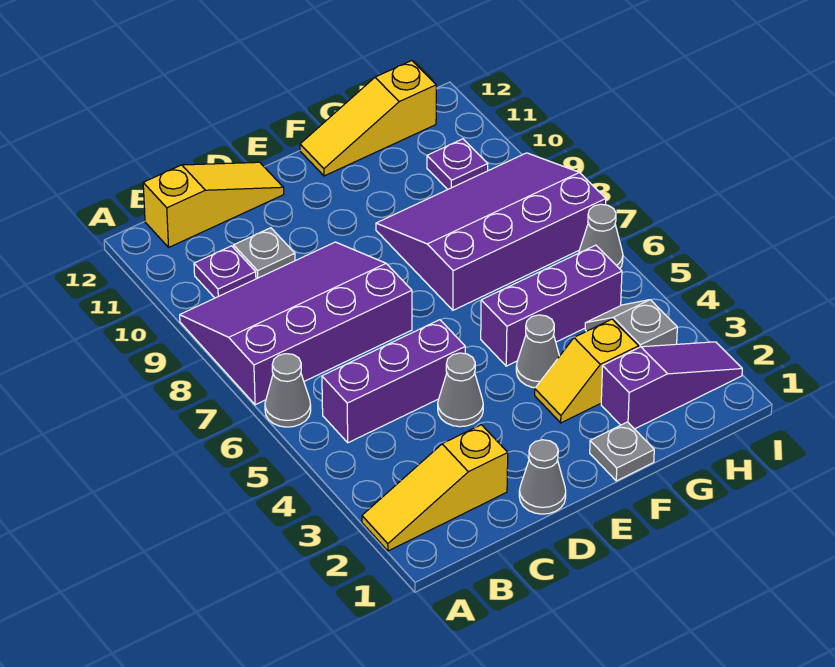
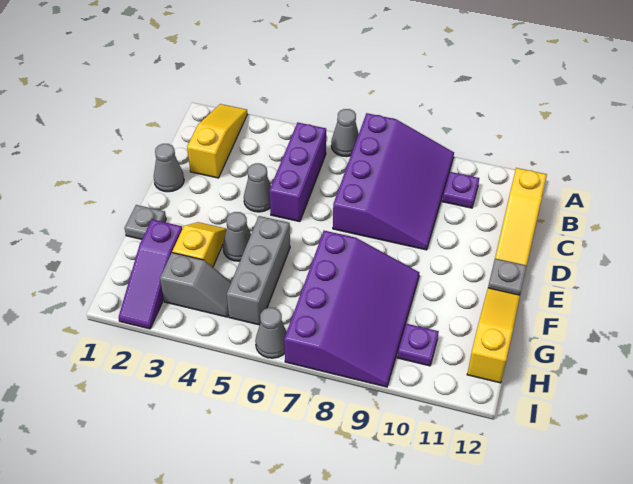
grey plate C10 level 1 -> grey plate E12 level 1
purple brick F5:H5 level 1 -> grey brick F5:H5 level 1

